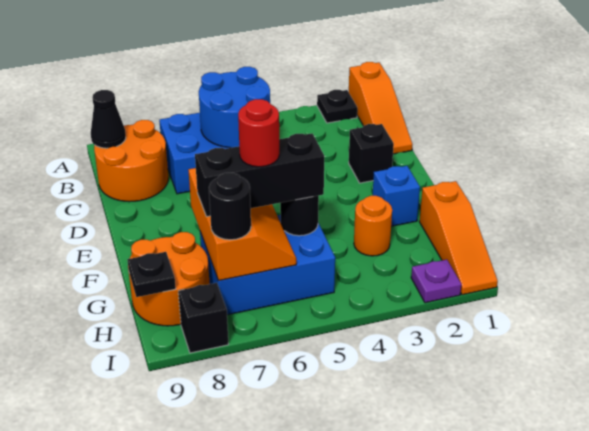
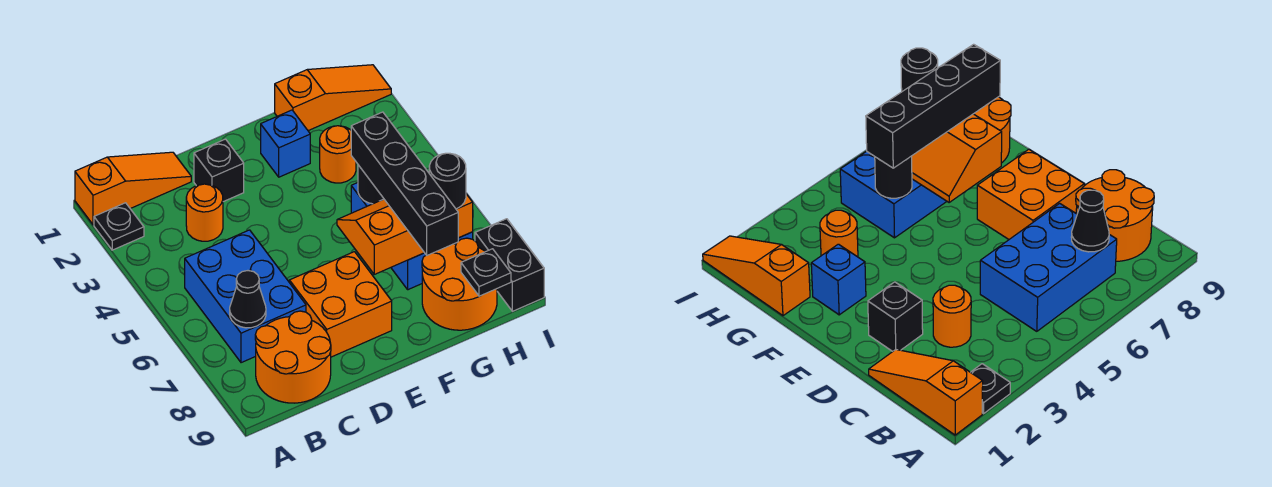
blue round brick B5:C6 level 2 -> none
black cone B9 level 2 -> black cone B7 level 2
none -> orange round brick C3 level 1
none -> orange brick D7:E8 level 1
black brick G5:G7 level 3 -> black brick G5:G8 level 3
red round brick G6 level 4 -> none
purple plate I2 level 1 -> none
black brick I8 level 1 -> black brick I8:I9 level 1

